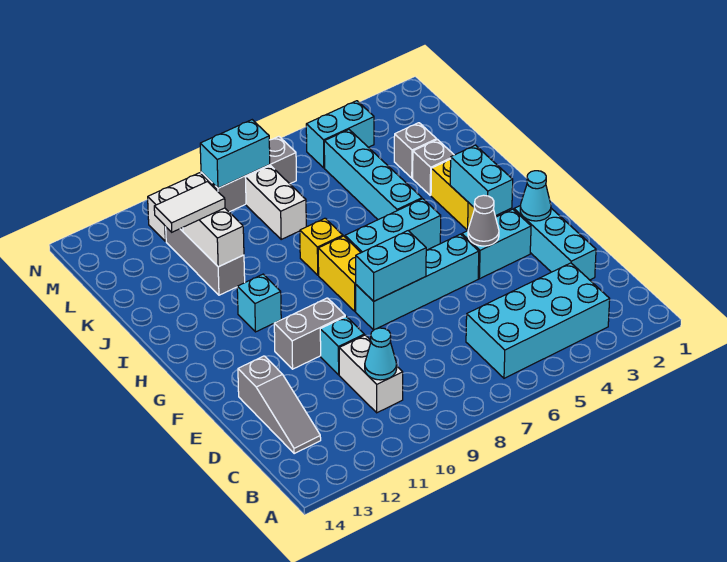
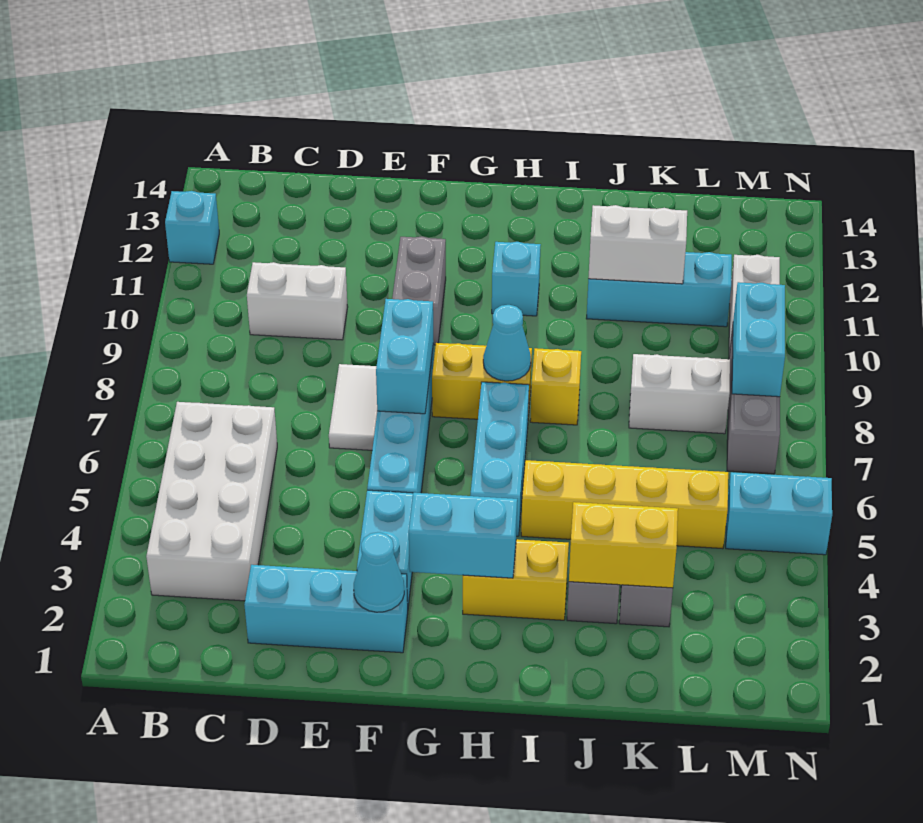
cyan brick B3:C6 level 1 -> white brick B3:C6 level 1
cyan cone C10 level 2 -> cyan cone H8 level 2
grey slope C13:E13 level 1 top E -> none
cyan brick E10 level 1 -> cyan brick A12 level 1
grey cone F4 level 2 -> none
cyan brick I5:L5 level 1 -> yellow brick I5:L5 level 1
none -> yellow brick J3:K3 level 2
grey brick J11:L11 level 1 -> cyan brick J11:L11 level 1
white tile K11:K12 level 3 -> white tile E7:E8 level 1
cyan brick M4:M5 level 1 -> cyan brick M5:N5 level 1

